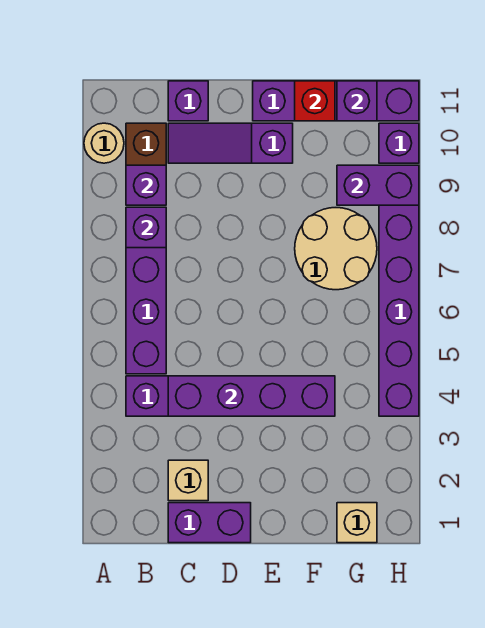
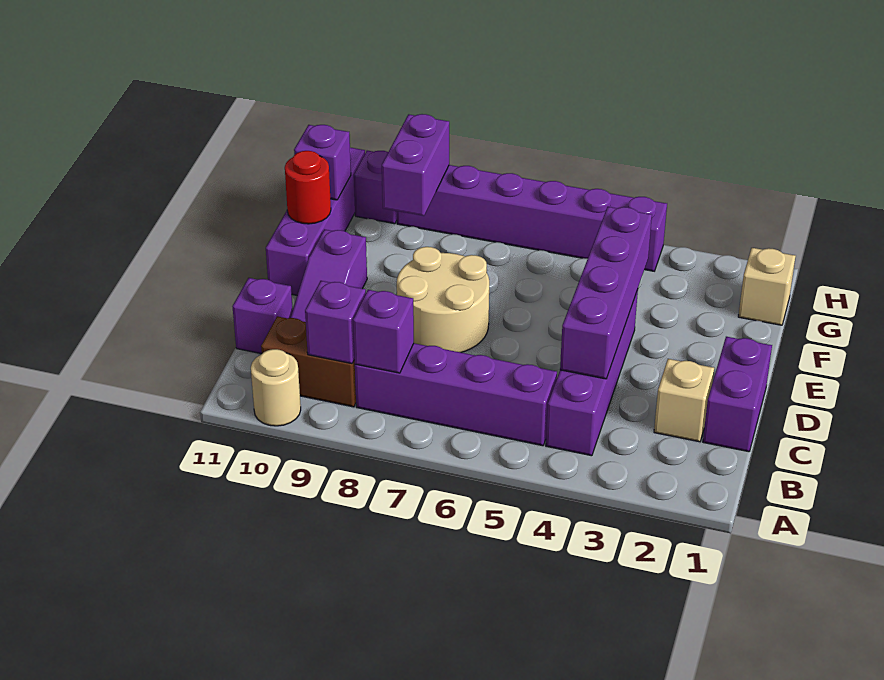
tan round brick F7:G8 level 1 -> tan round brick D7:E8 level 1
red brick F11 level 2 -> red round brick F11 level 2

